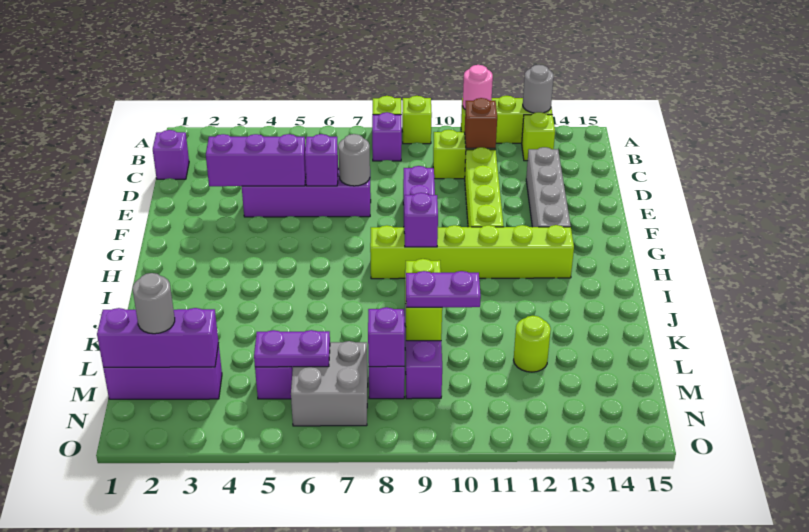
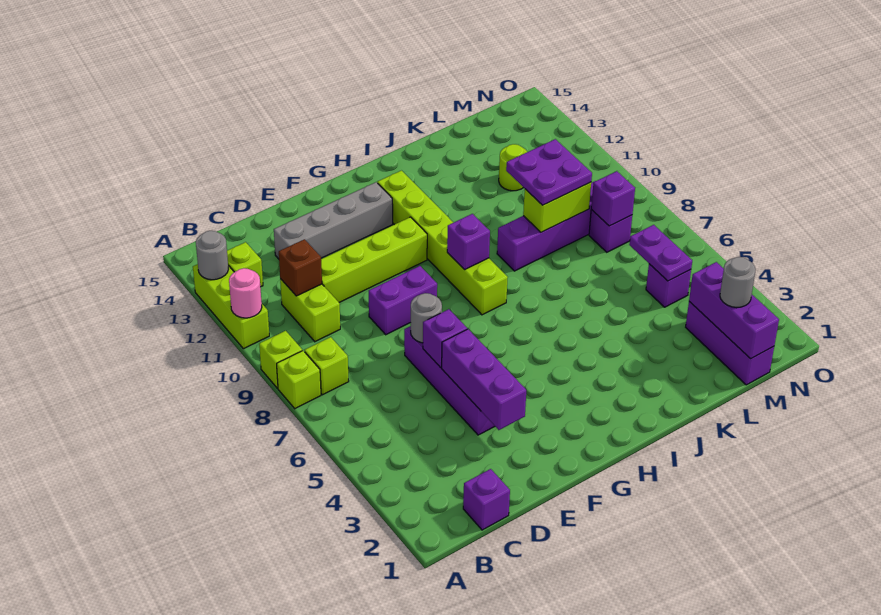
purple brick B8 level 1 -> lime brick B8 level 1
purple plate L9:L10 level 3 -> purple plate K9:L10 level 3
grey brick M6:N7 level 1 -> none

